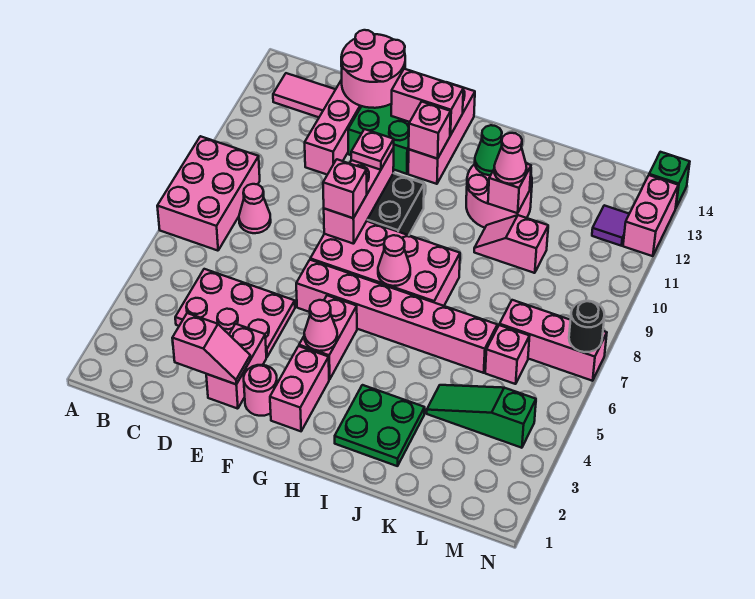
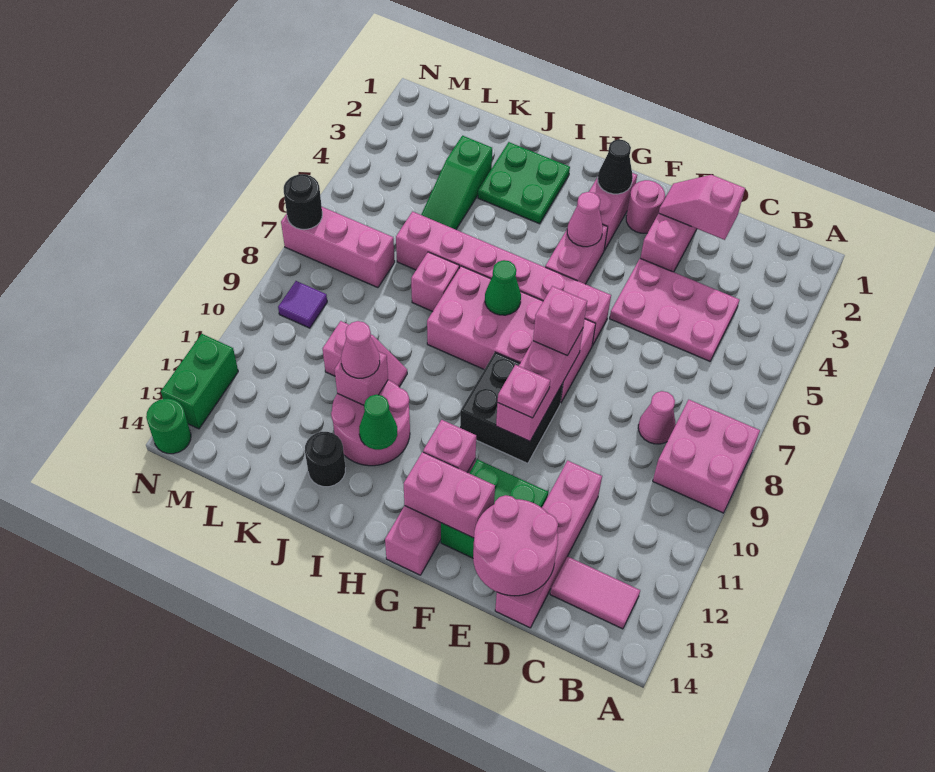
pink brick A7:B9 level 1 -> pink brick A8:B9 level 1
none -> black cone G2 level 2
pink cone H7 level 2 -> green cone H7 level 2
none -> black round brick J13 level 1
green slope K4:M4 level 1 top M -> green slope K3:K5 level 1 top 3
pink brick L6 level 1 -> pink brick J7 level 1
purple tile M12 level 1 -> purple tile M9 level 1
pink brick N12:N13 level 1 -> green brick N12:N13 level 1
green brick N14 level 1 -> green round brick N14 level 1

